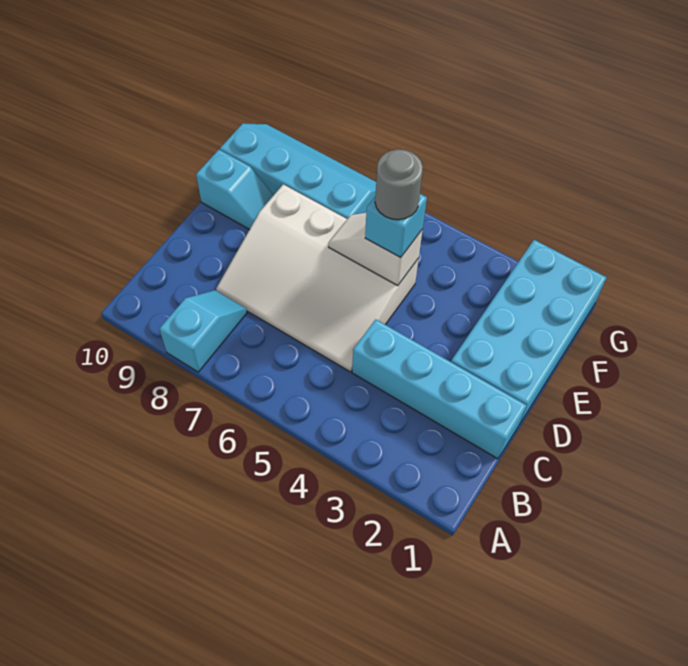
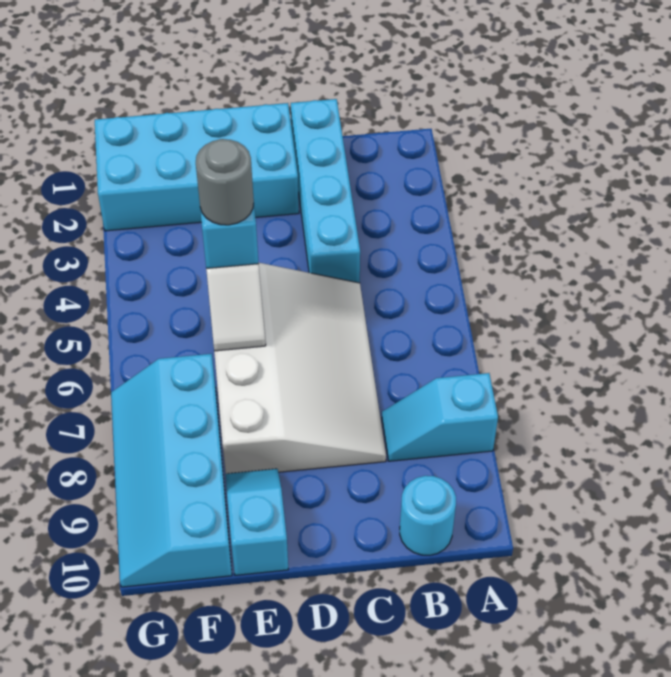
none -> cyan round brick B10 level 1

